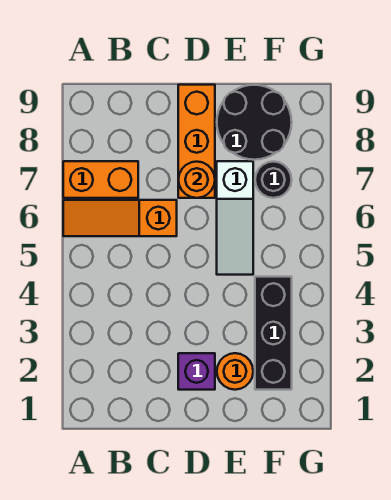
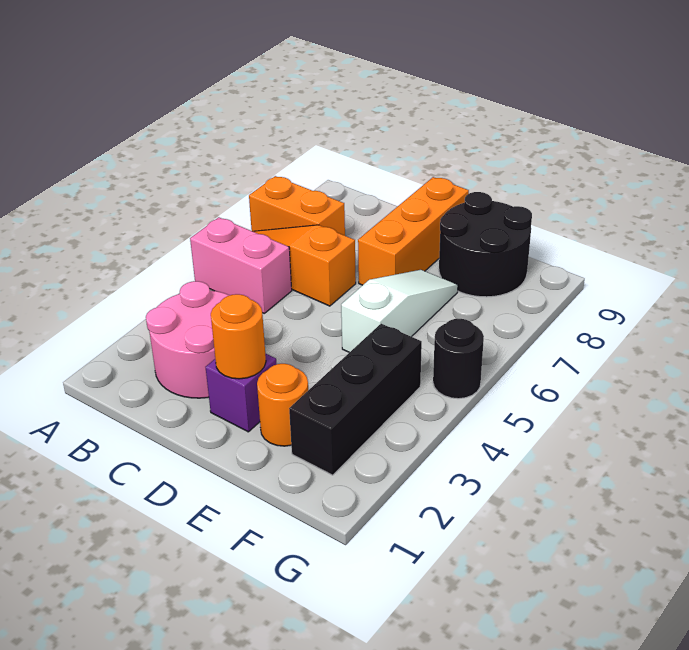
none -> pink brick A5:B5 level 1
none -> pink round brick B2:C3 level 1
orange round brick D7 level 2 -> orange round brick D2 level 2
white slope E5:E7 level 1 top 7 -> white slope E5:E7 level 1 top 5
black round brick F7 level 1 -> black round brick G5 level 1

